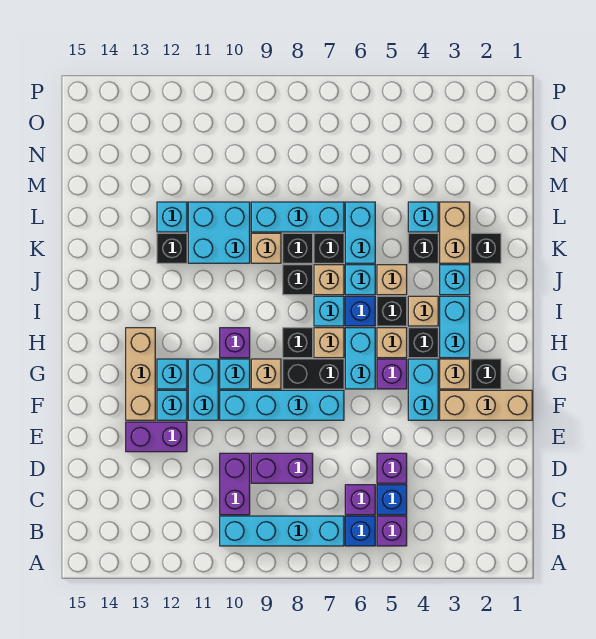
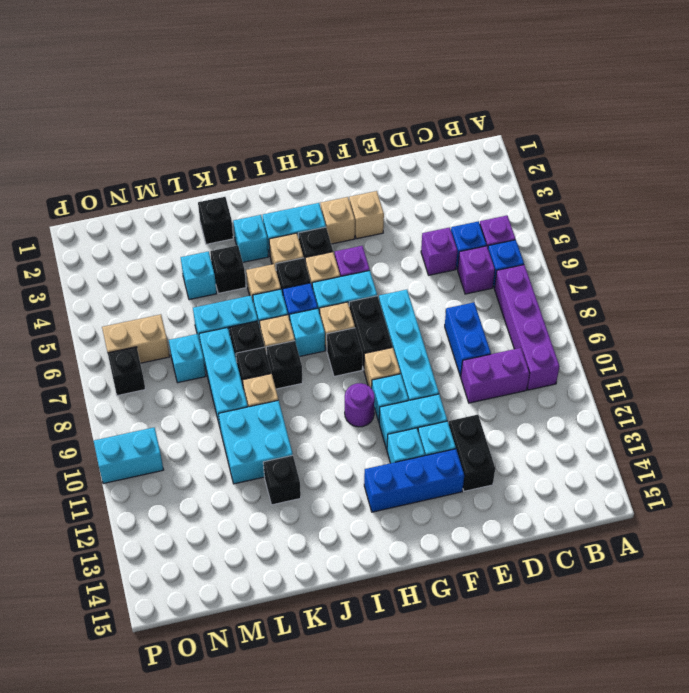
cyan brick B7:B10 level 1 -> purple brick B7:B10 level 1
purple brick D8:D9 level 1 -> blue brick D8:D9 level 1
purple brick E12:E13 level 1 -> black brick E12:E13 level 1
tan brick F1:F3 level 1 -> tan brick F3 level 1
cyan brick F4:G4 level 1 -> cyan brick O10:P10 level 1
tan brick F13:H13 level 1 -> blue brick F13:H13 level 1
black brick G2 level 1 -> black brick O7 level 1
purple brick H10 level 1 -> purple round brick H10 level 1
tan brick K3:L3 level 1 -> tan brick N6:O6 level 1
cyan brick L12 level 1 -> cyan brick M7 level 1

